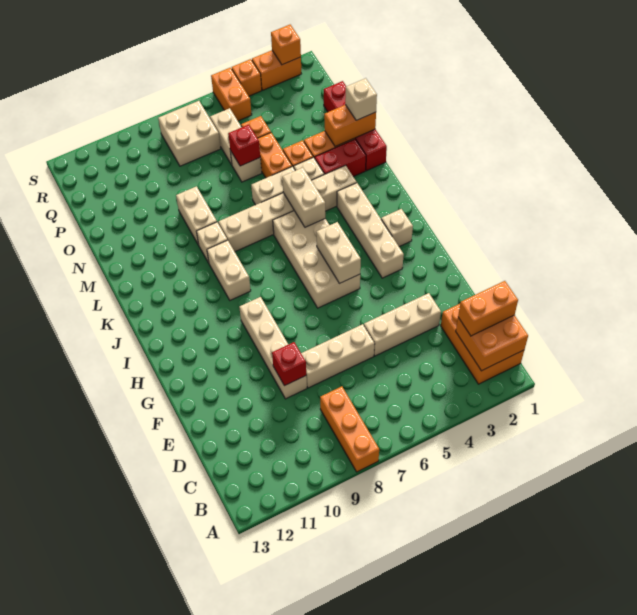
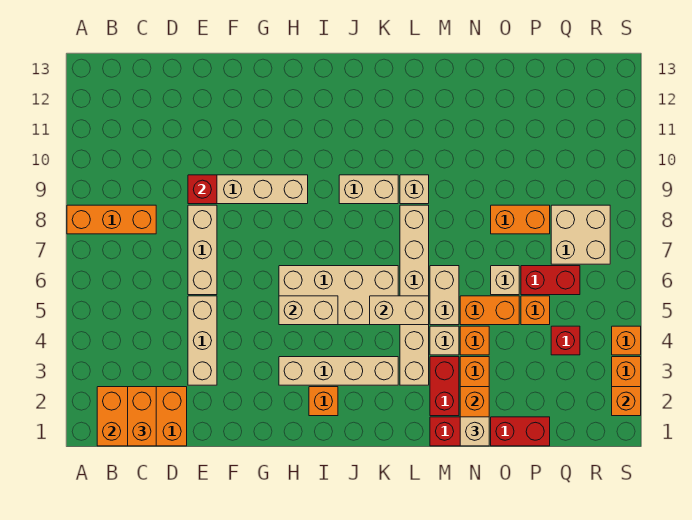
tan brick I2 level 1 -> orange brick I2 level 1
tan brick M9:N9 level 1 -> none
red brick O6 level 2 -> red brick Q4 level 1
tan brick P6:Q6 level 1 -> red brick P6:Q6 level 1
orange brick R5:S5 level 1 -> orange brick O8:P8 level 1

